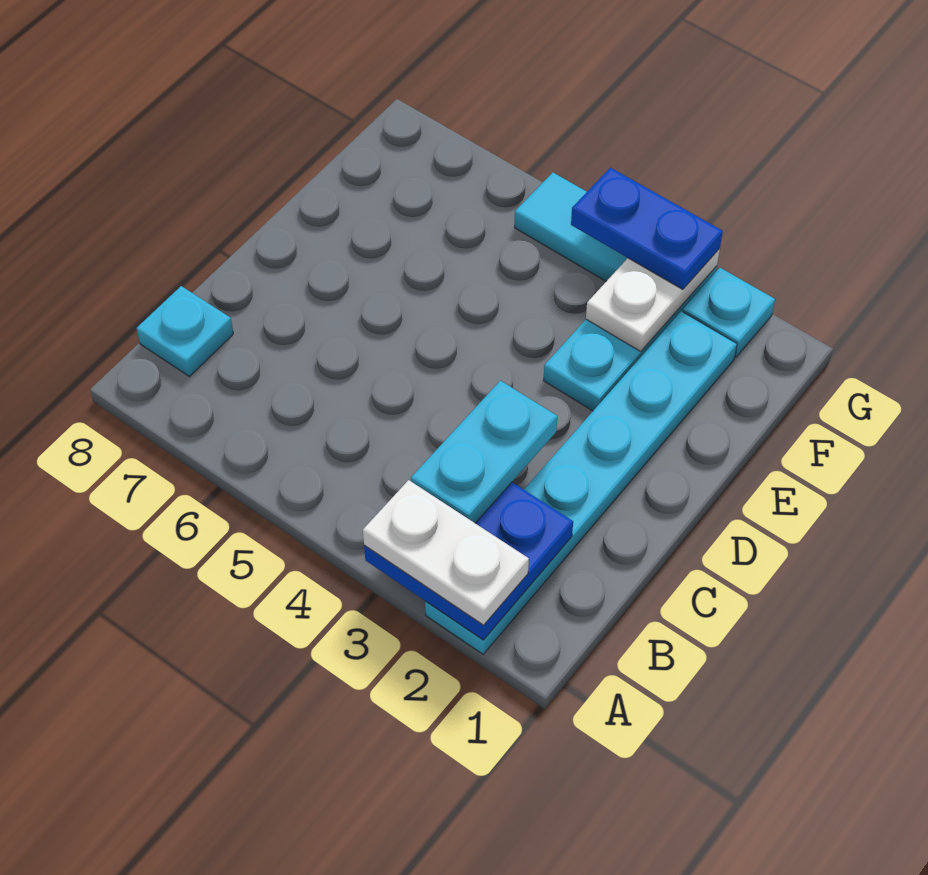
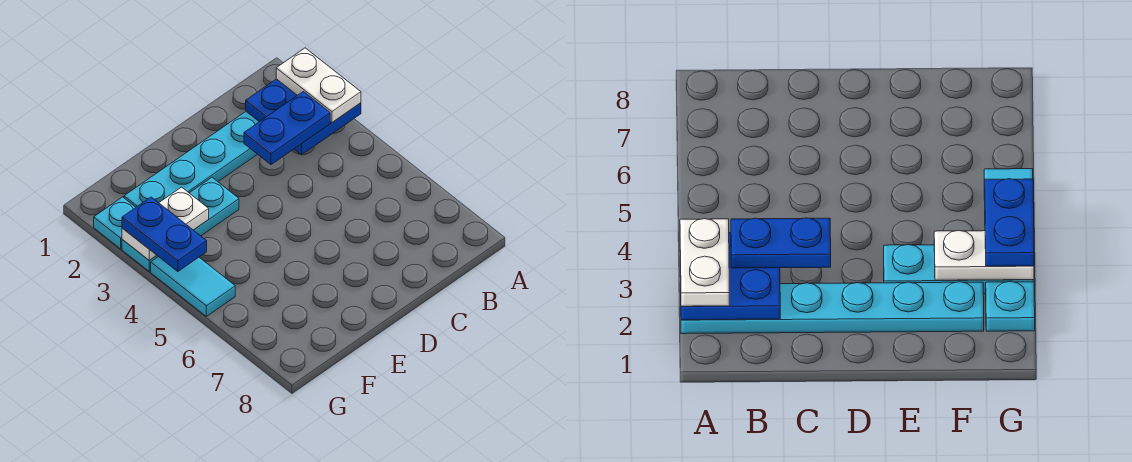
cyan plate B3:C3 level 3 -> blue plate B3:C3 level 3
cyan plate B8 level 1 -> none

